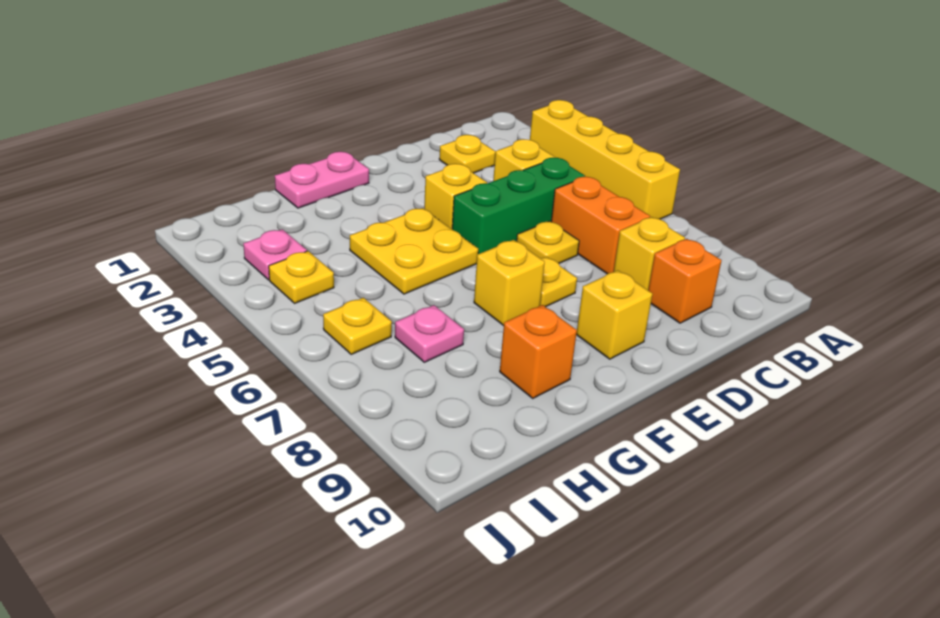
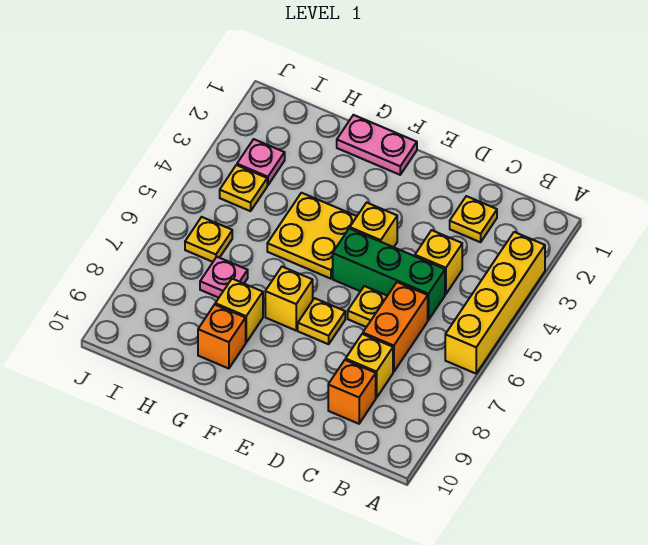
yellow brick E9 level 1 -> yellow brick G8 level 1

